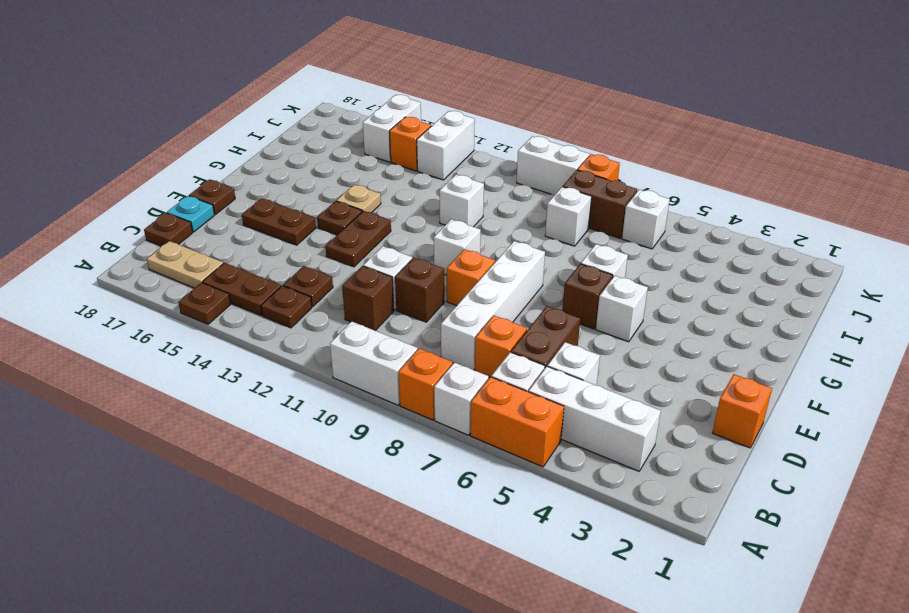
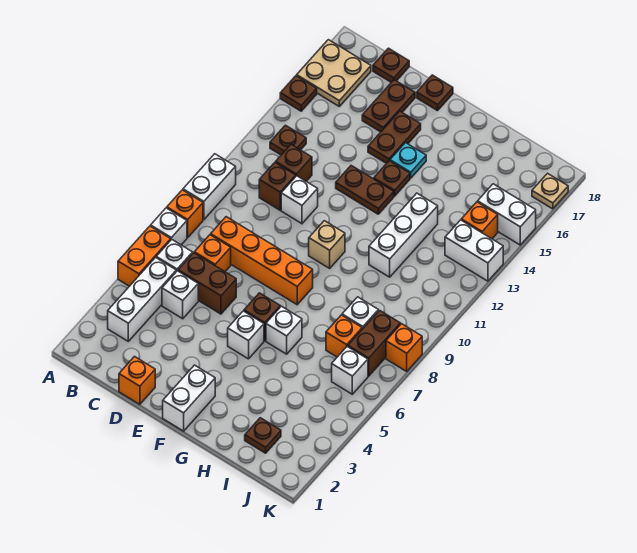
brown plate B14:B15 level 1 -> brown plate D16:D17 level 1
tan plate B16:B17 level 1 -> tan plate A16:B17 level 1
white brick C8:F8 level 1 -> orange brick C8:F8 level 1
brown plate C13 level 1 -> brown plate I2 level 1
brown brick D10 level 1 -> brown brick C12 level 1
cyan plate D18 level 1 -> cyan plate F15 level 1
orange brick E9 level 1 -> orange brick I7 level 1
white brick F10 level 1 -> tan brick F10 level 1
tan plate G14 level 1 -> tan plate K17 level 1
white brick H11 level 1 -> white brick H11:H13 level 1
white brick K9:K10 level 1 -> white brick F1:F2 level 1

